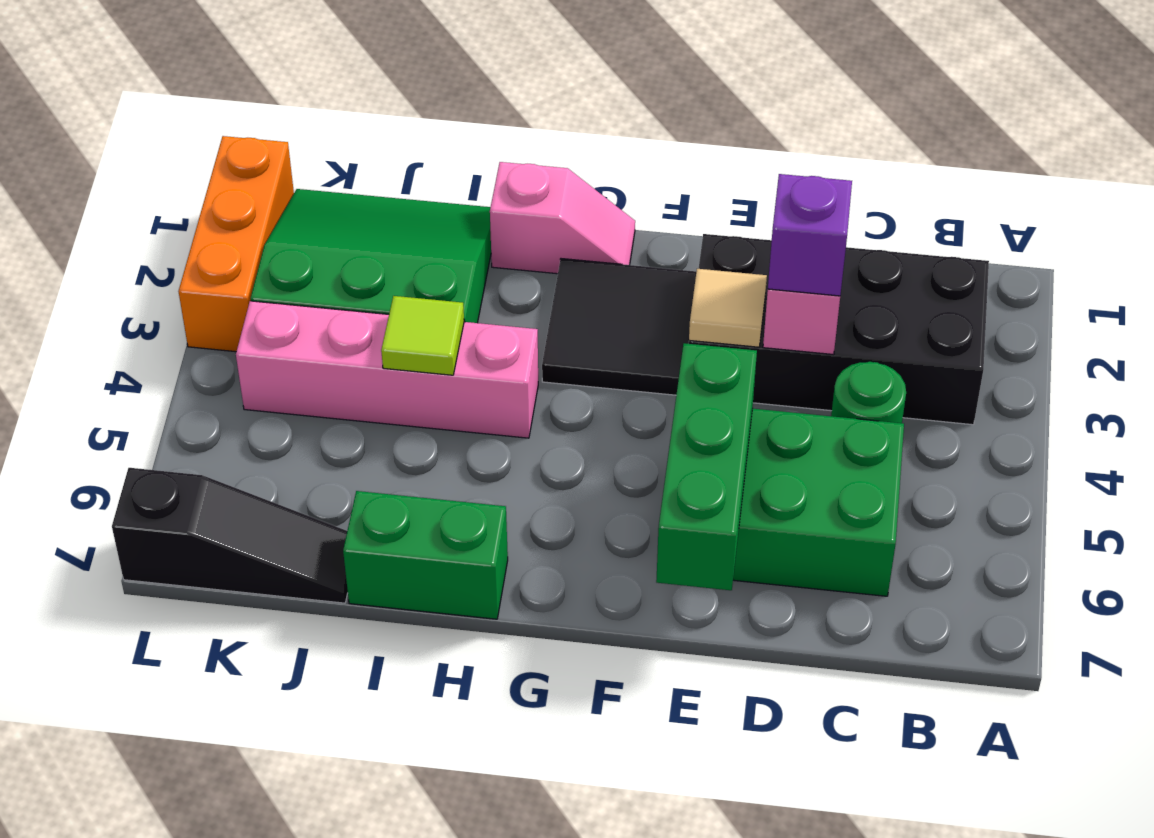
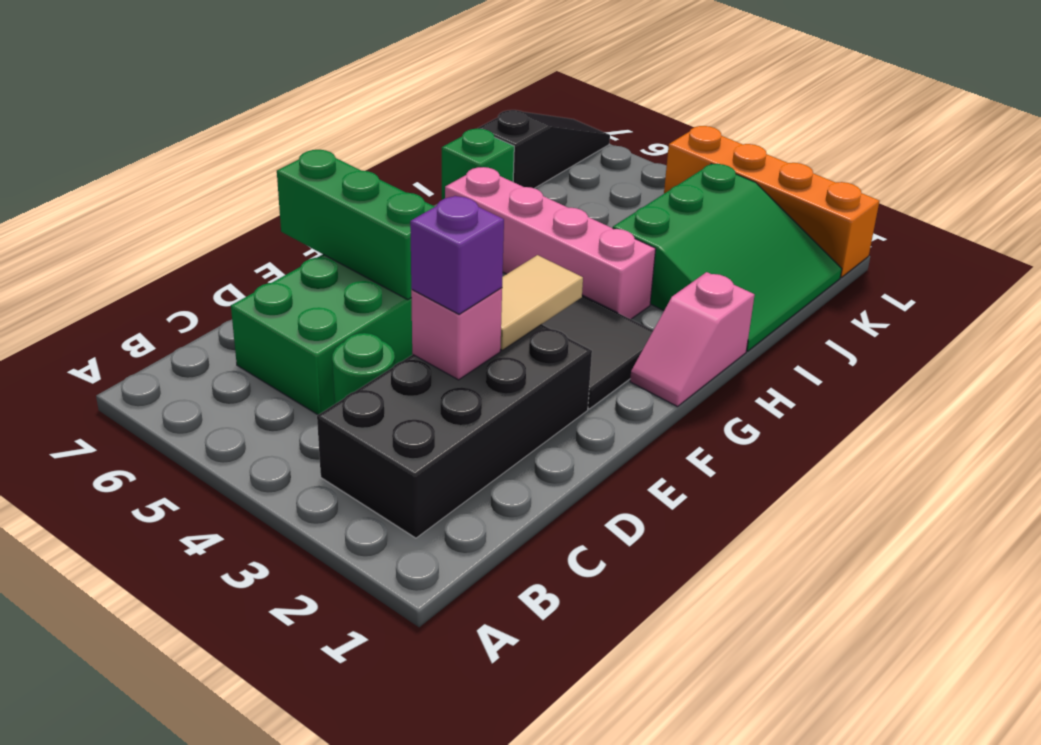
tan tile E3 level 2 -> tan tile E3:F3 level 2
pink brick H4:K4 level 1 -> pink brick H3:H6 level 1
green brick H7:I7 level 1 -> green brick I7 level 1
lime tile I4 level 2 -> none
black slope J7:L7 level 1 top L -> black slope J7:L7 level 1 top J
orange brick L1:L3 level 1 -> orange brick L1:L4 level 1

